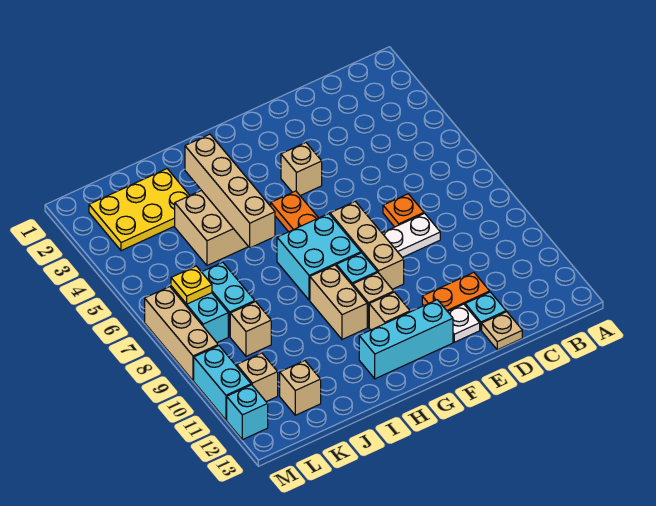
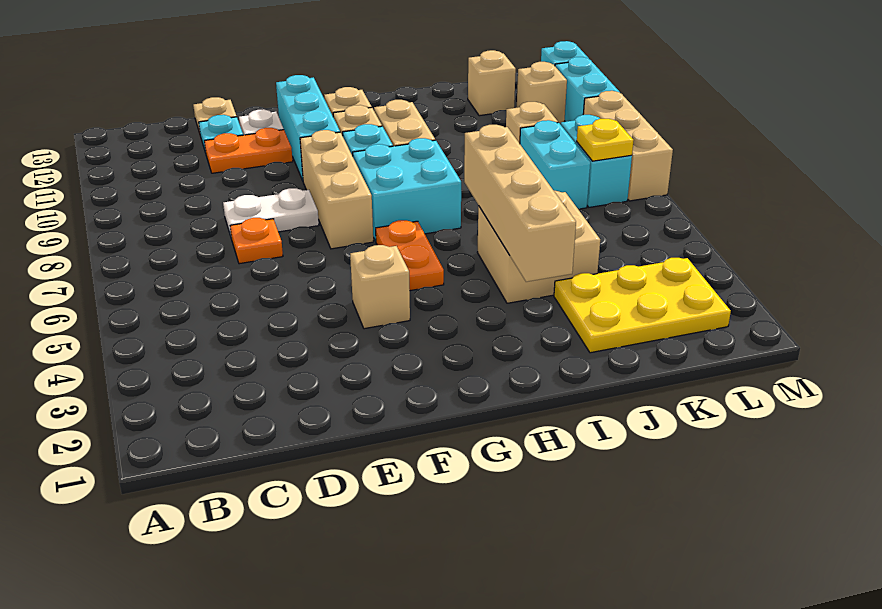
cyan brick F12:H12 level 1 -> cyan brick F10:F12 level 1

